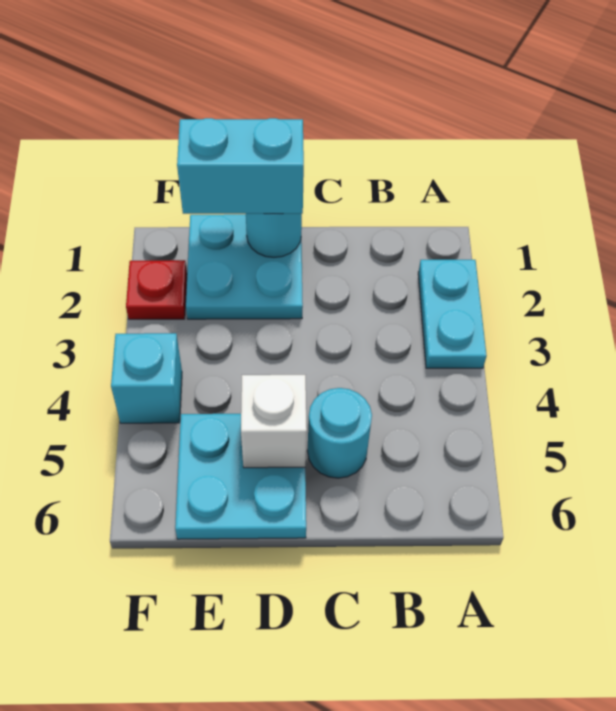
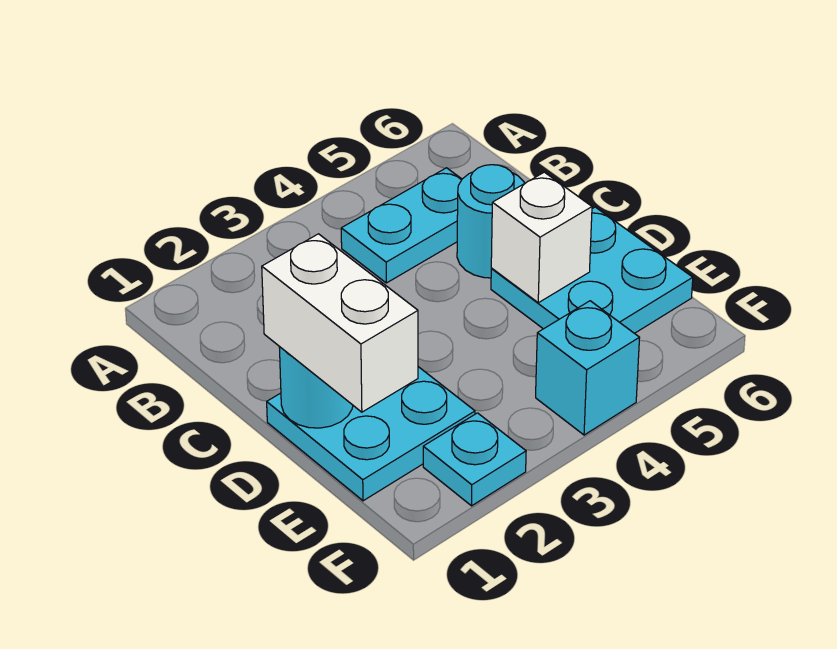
cyan plate A2:A3 level 1 -> cyan plate B4:B5 level 1
cyan brick D1:E1 level 3 -> white brick D1:E1 level 3
red plate F2 level 1 -> cyan plate F2 level 1

